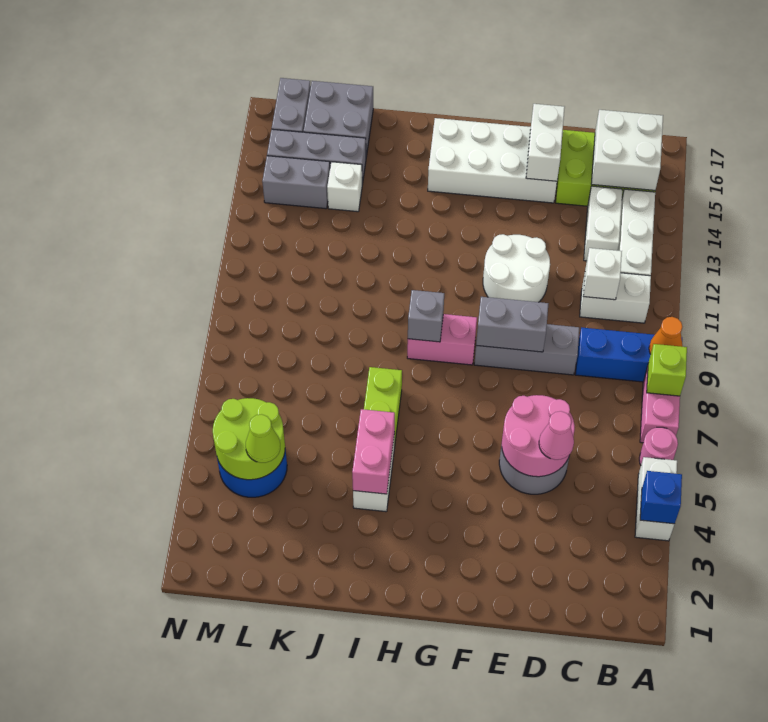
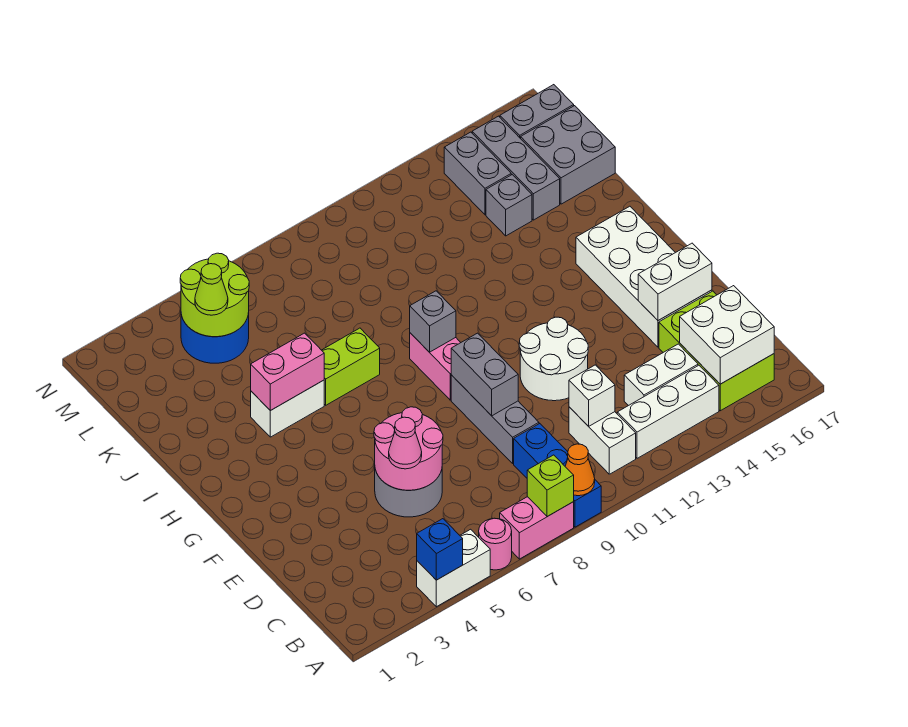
white brick K14 level 1 -> grey brick K14 level 1

